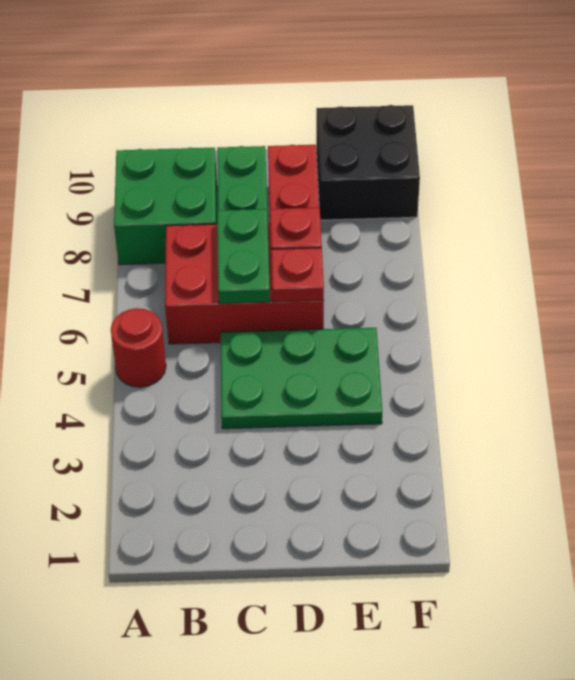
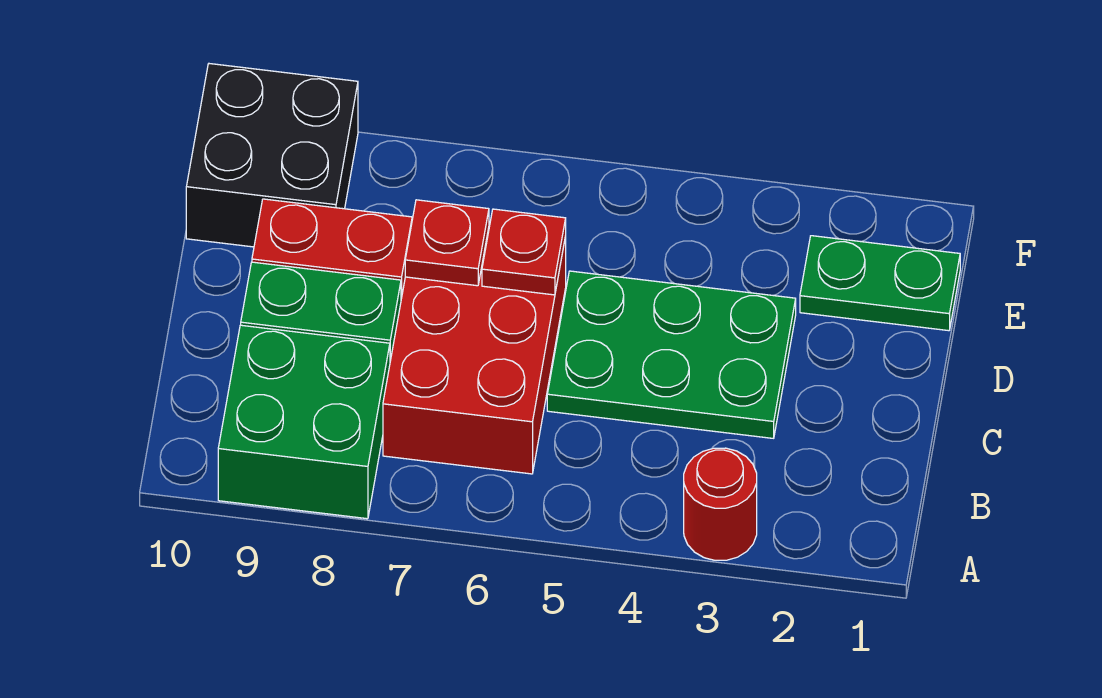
red round brick A5 level 1 -> red round brick A3 level 1
green plate C4:E5 level 1 -> green plate C3:D5 level 1
green plate C6:C7 level 2 -> green plate E1:E2 level 1

